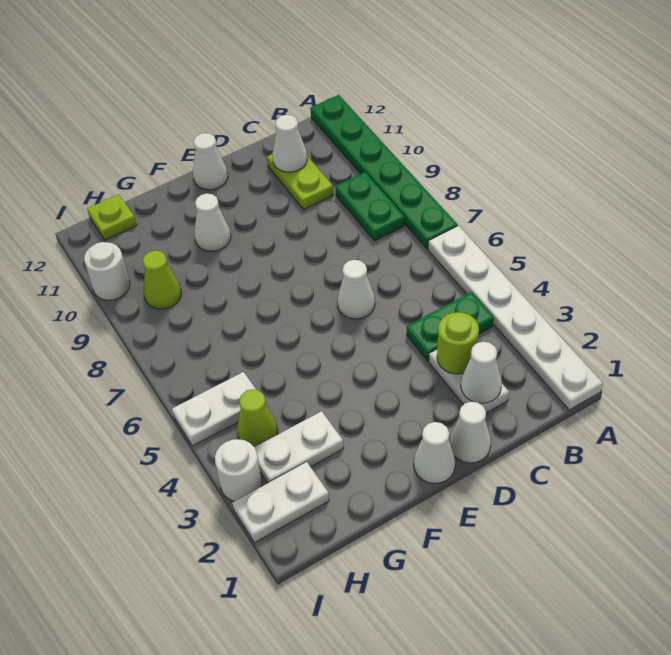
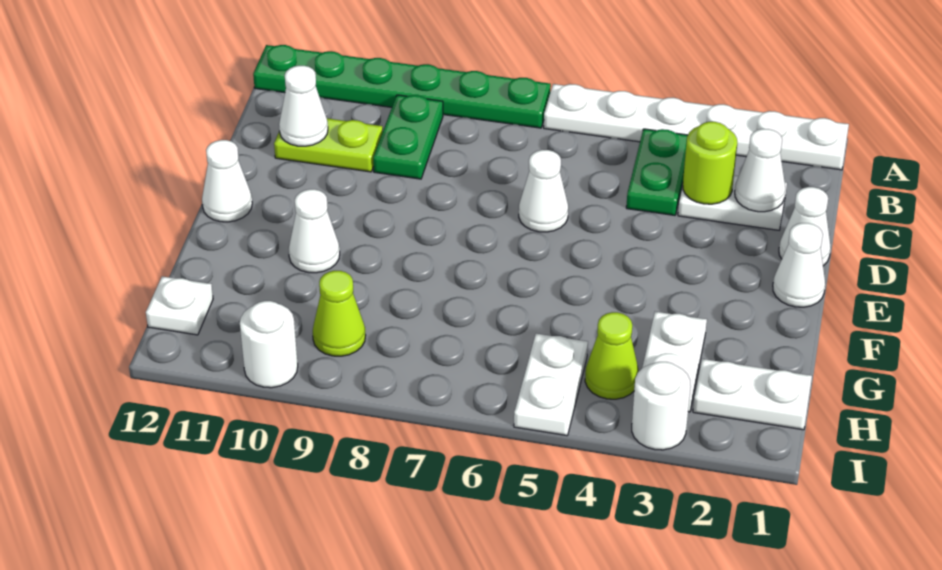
green plate B8:B9 level 1 -> green plate B9:C9 level 1
white plate H2:I2 level 1 -> white plate H1:H2 level 1
lime plate H12 level 1 -> white plate H12 level 1

